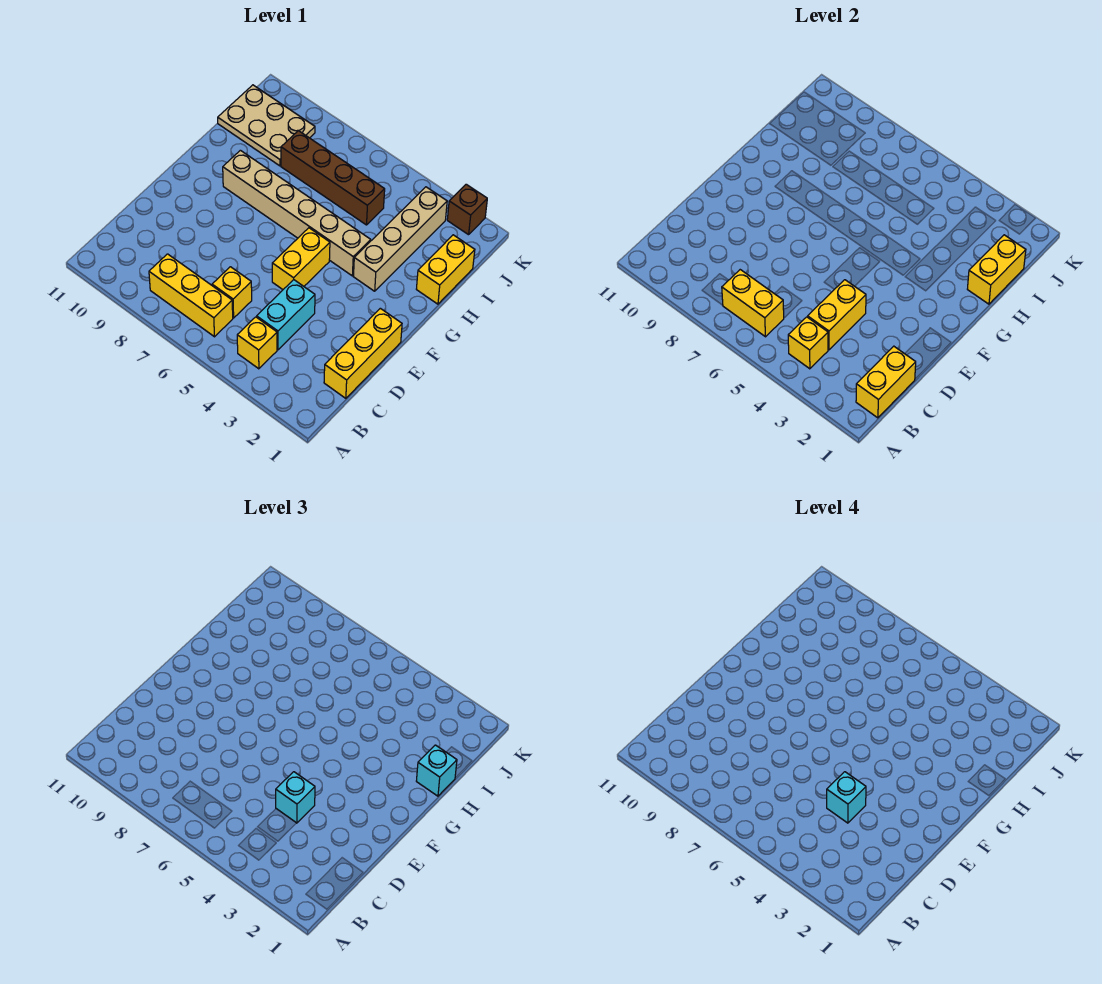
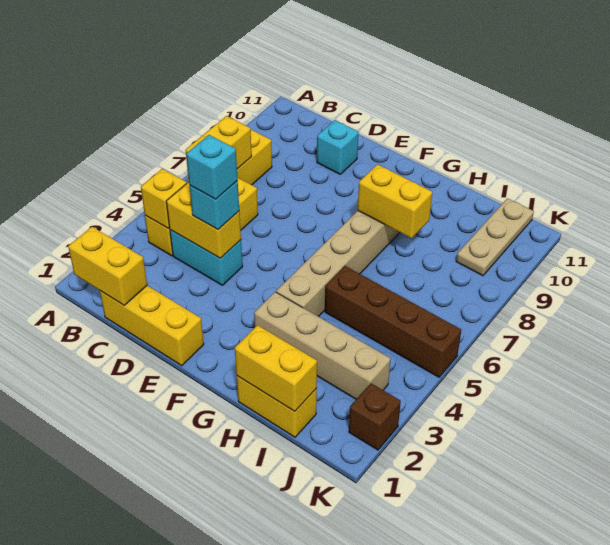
yellow brick E5:F5 level 1 -> yellow brick G8:H8 level 2
cyan brick H1 level 3 -> cyan brick D10 level 1
brown brick I5:I8 level 1 -> brown brick H5:K5 level 1
tan plate I9:J11 level 1 -> tan plate J9:J11 level 1

